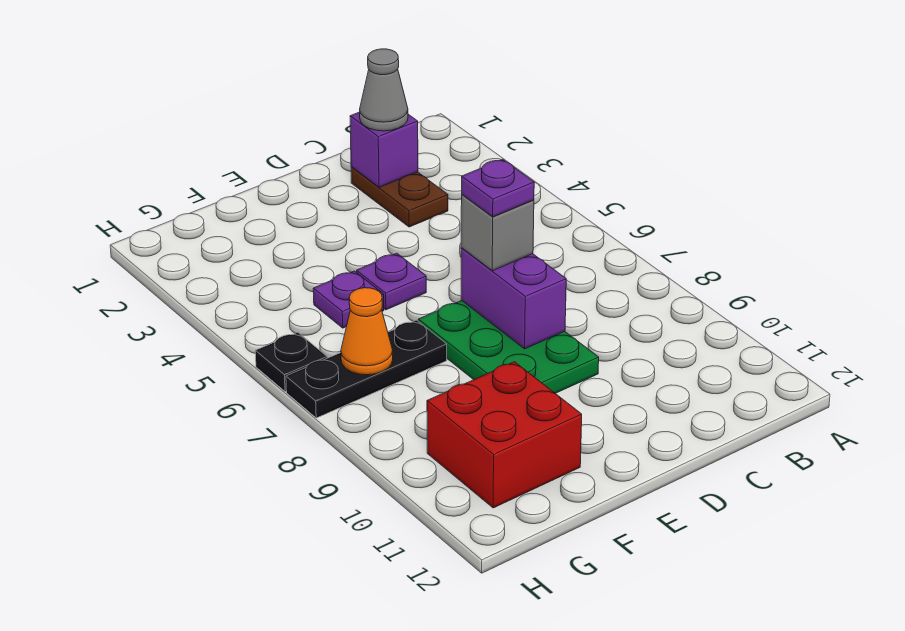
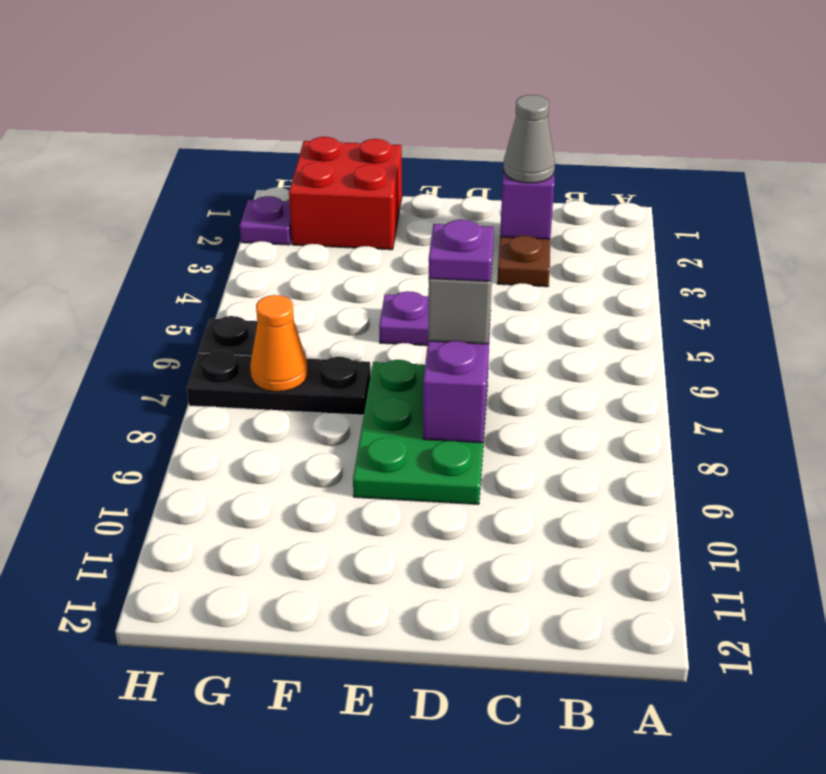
purple plate F5 level 1 -> purple plate H2 level 1
red brick F10:G11 level 1 -> red brick F1:G2 level 1

